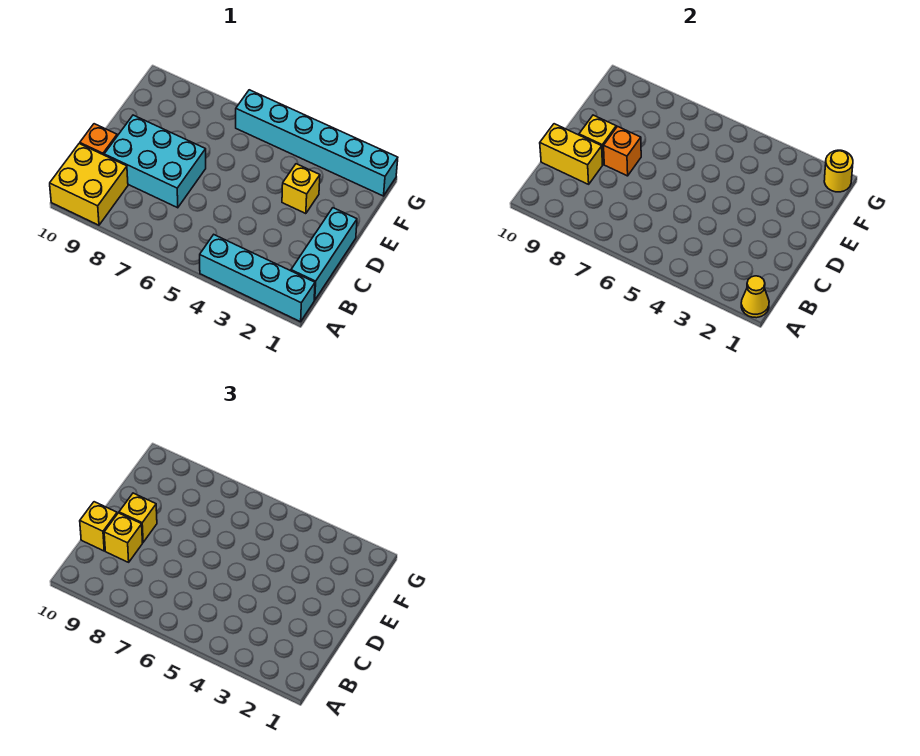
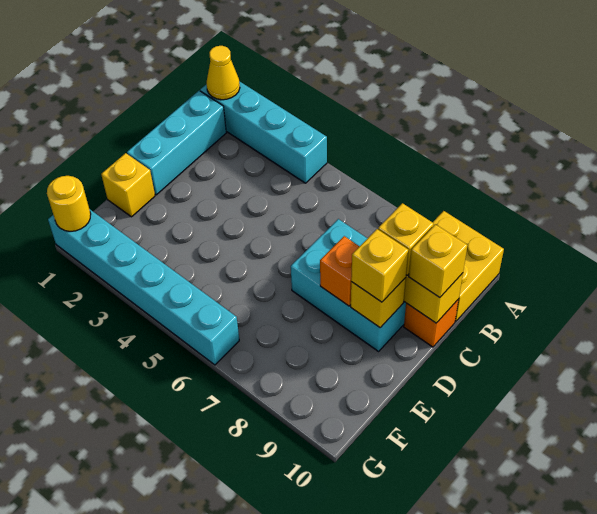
yellow brick E3 level 1 -> yellow brick E1 level 1

